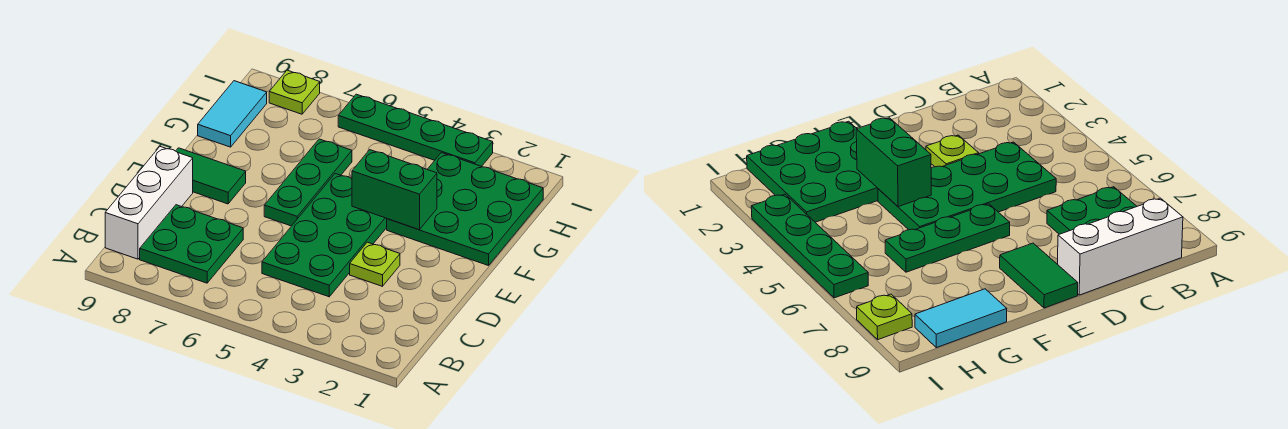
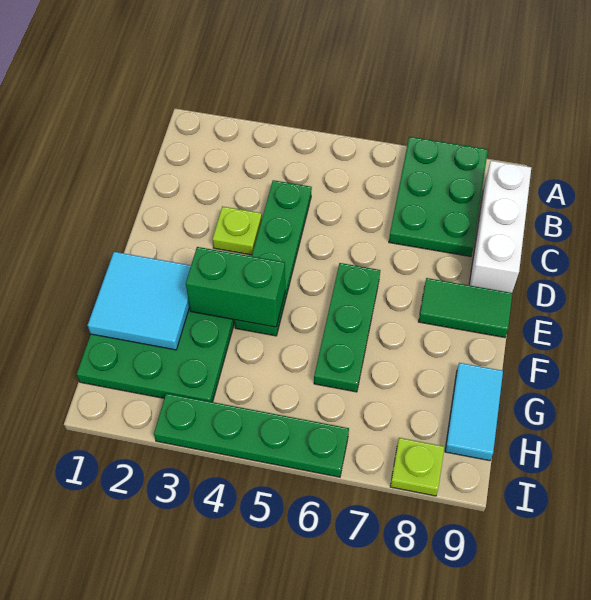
green plate B7:C8 level 1 -> green plate A7:C8 level 1
green plate C4:F5 level 1 -> green plate C4:F4 level 1
none -> cyan tile F1:G2 level 2

